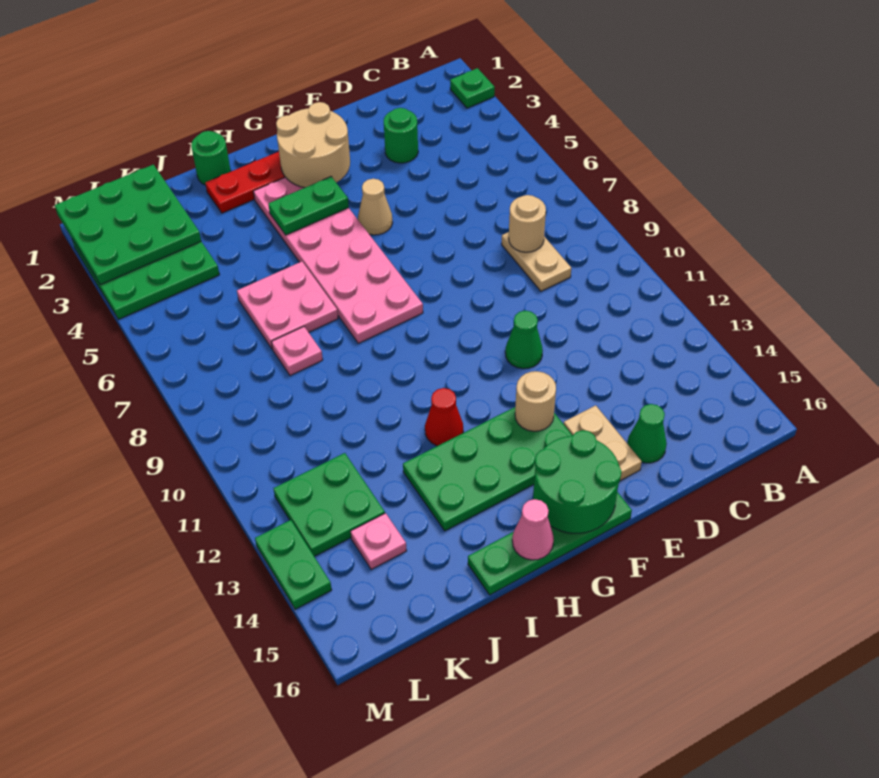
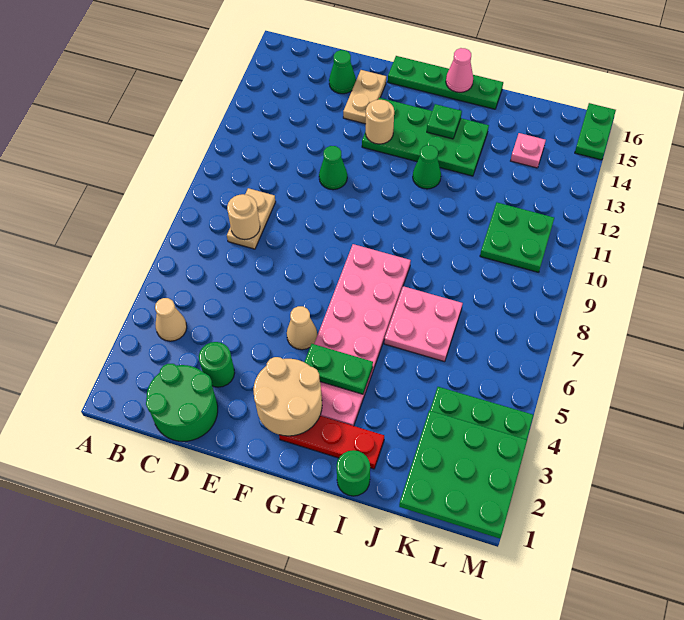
green plate A2 level 1 -> green plate H14 level 2
none -> tan cone B4 level 1
green round brick F15:G16 level 2 -> green round brick C1:D2 level 1
red cone H12 level 1 -> green cone H12 level 1
pink plate J8 level 1 -> none
green plate K12:L13 level 1 -> green plate K10:L11 level 1
green plate M13:M14 level 1 -> green plate M15:M16 level 1

